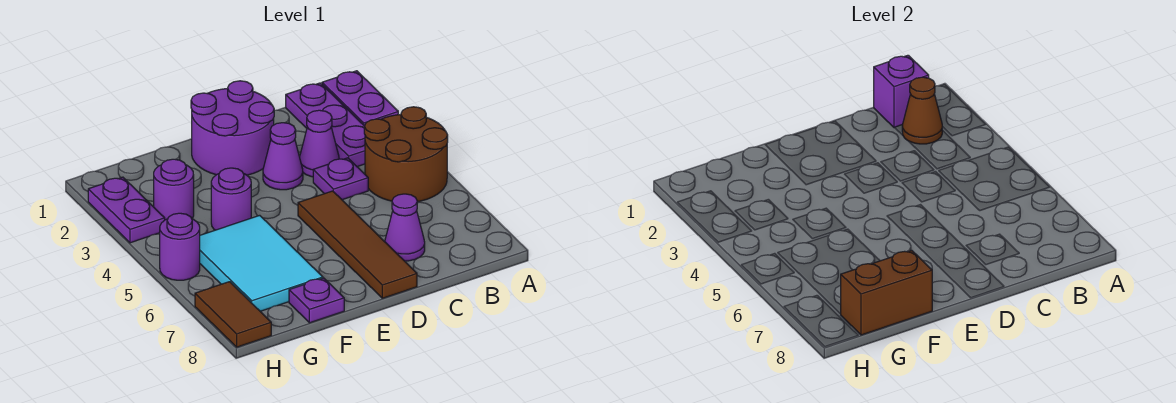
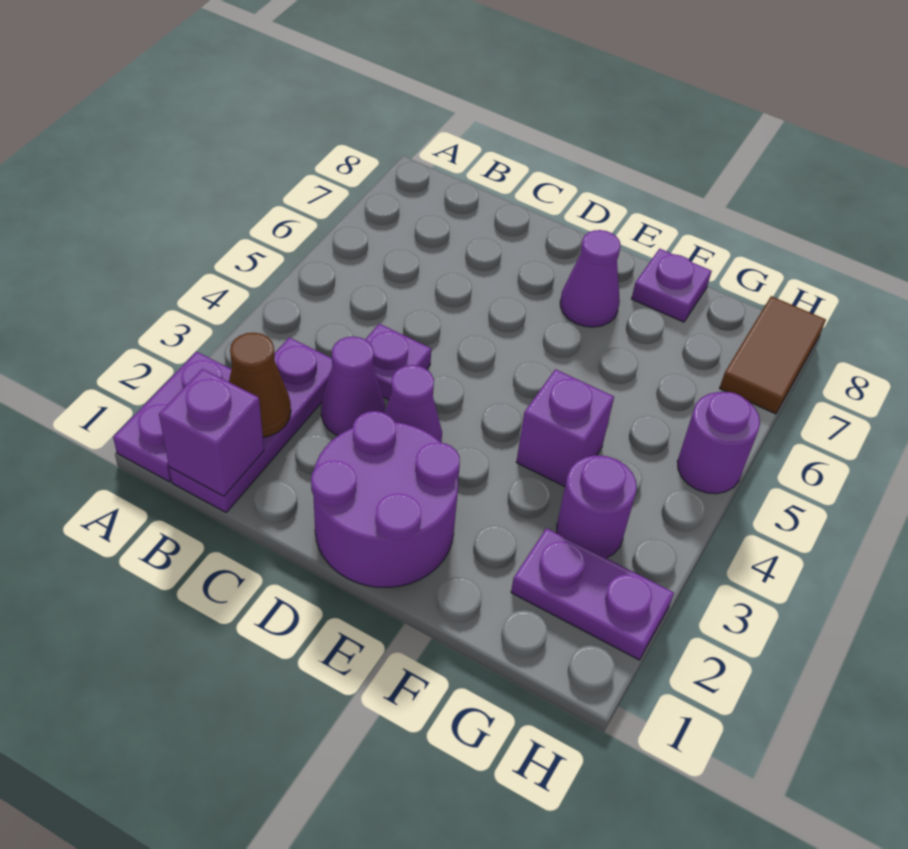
brown round brick A4:B5 level 1 -> none
purple cone C7 level 1 -> purple cone E7 level 1
brown tile D5:D8 level 1 -> none
purple round brick F4 level 1 -> purple brick F4 level 1
cyan tile F5:G7 level 1 -> none
brown brick F8:G8 level 2 -> none
purple plate H2:H3 level 1 -> purple plate G2:H2 level 1

